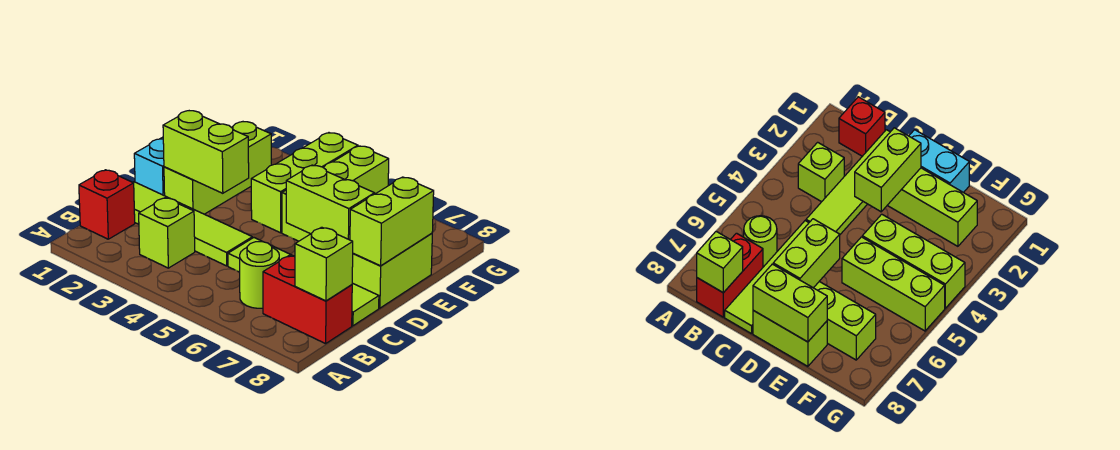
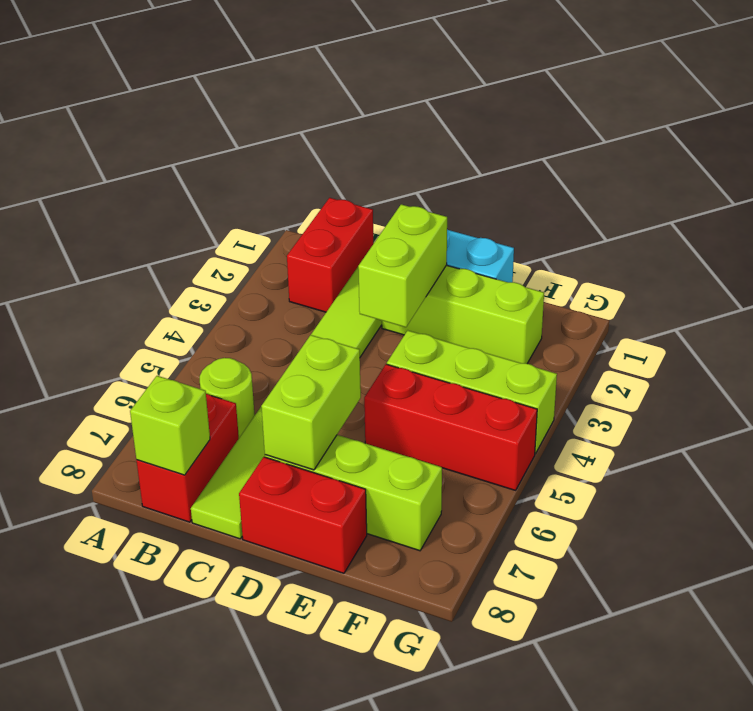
red brick B1 level 1 -> red brick B1:B2 level 1
lime brick B3 level 1 -> none
lime brick D8:E8 level 1 -> red brick D8:E8 level 1
lime brick D8:E8 level 2 -> none
lime brick E5:G5 level 1 -> red brick E5:G5 level 1

